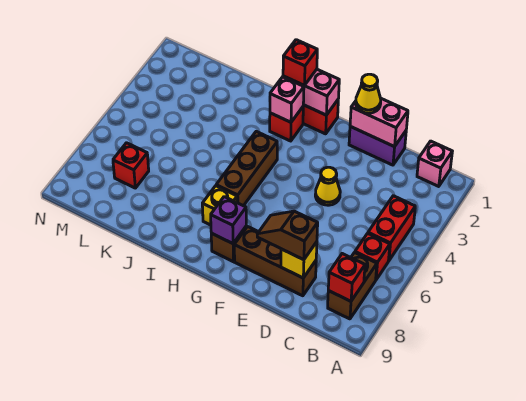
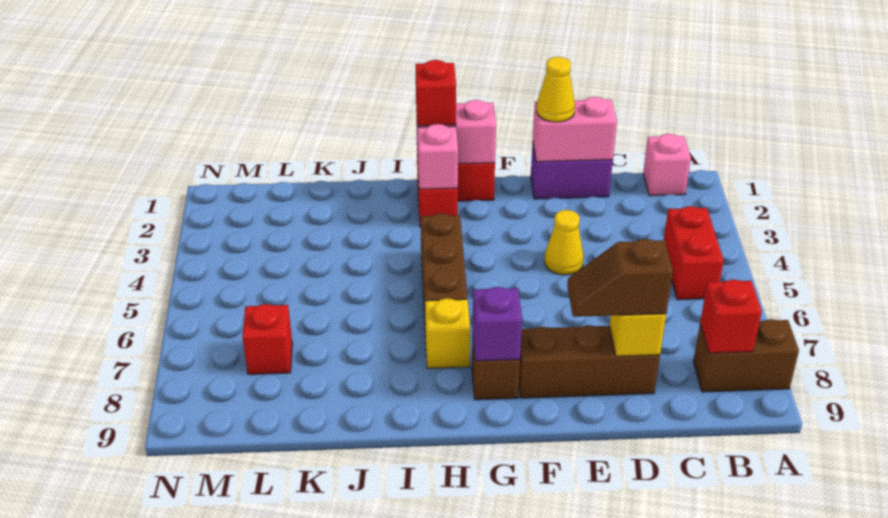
red brick B6 level 1 -> none
brown brick B7:B8 level 1 -> brown brick A8:B8 level 1

